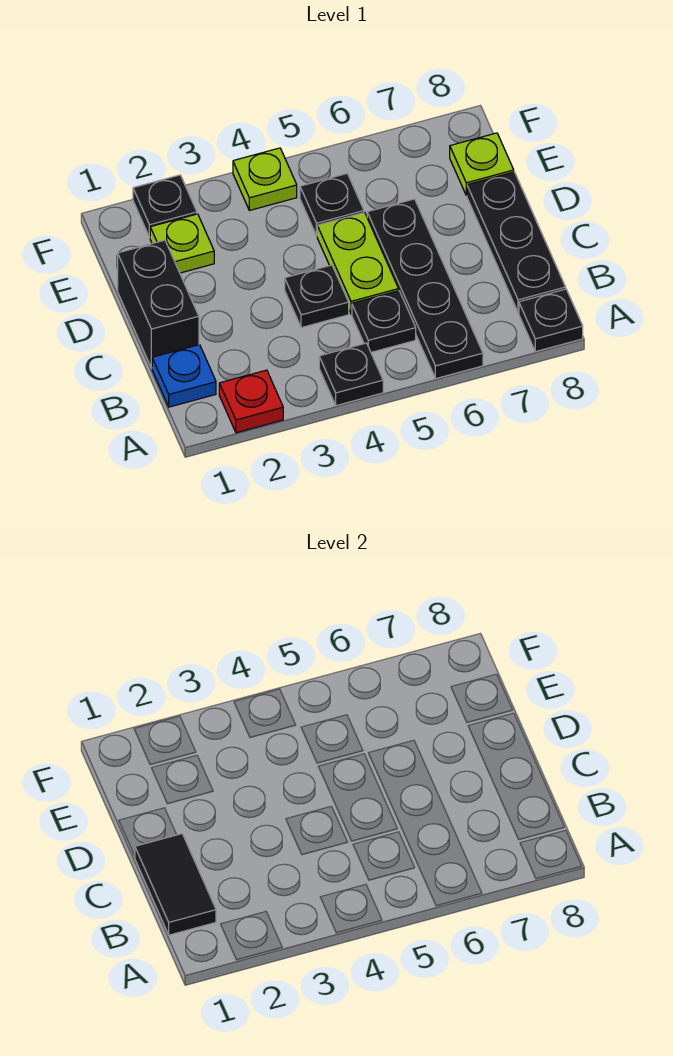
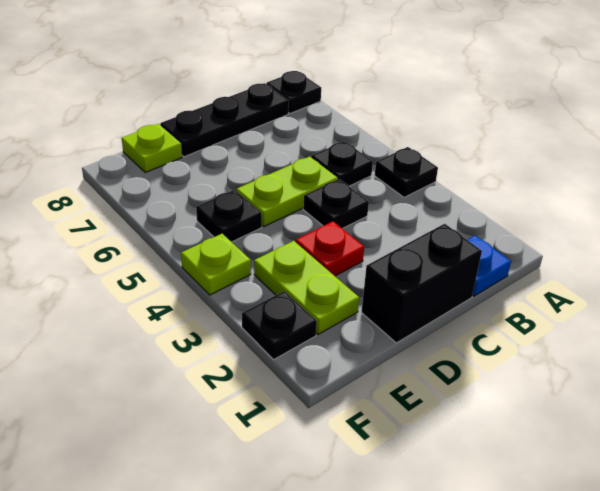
red plate A2 level 1 -> red plate D3 level 1
black plate A6:D6 level 1 -> none
black tile B1:C1 level 2 -> none
lime plate E2 level 1 -> lime plate E2:E3 level 1

